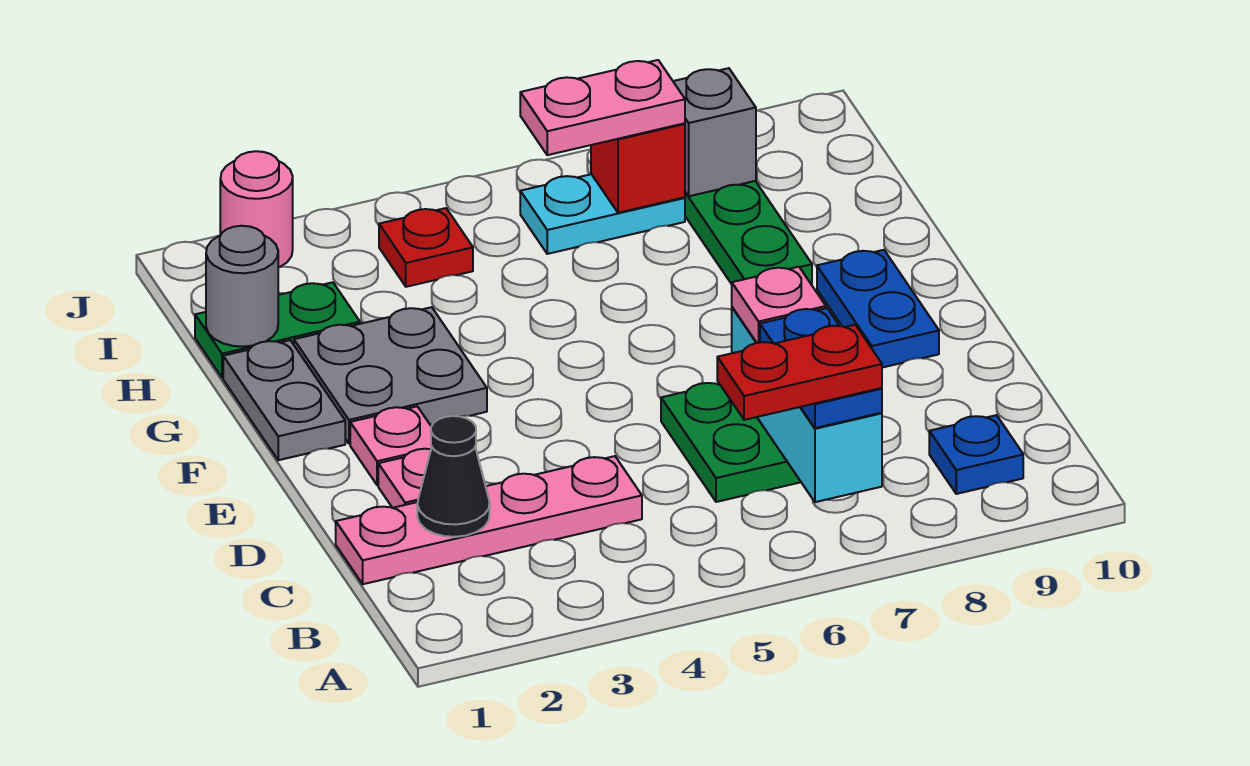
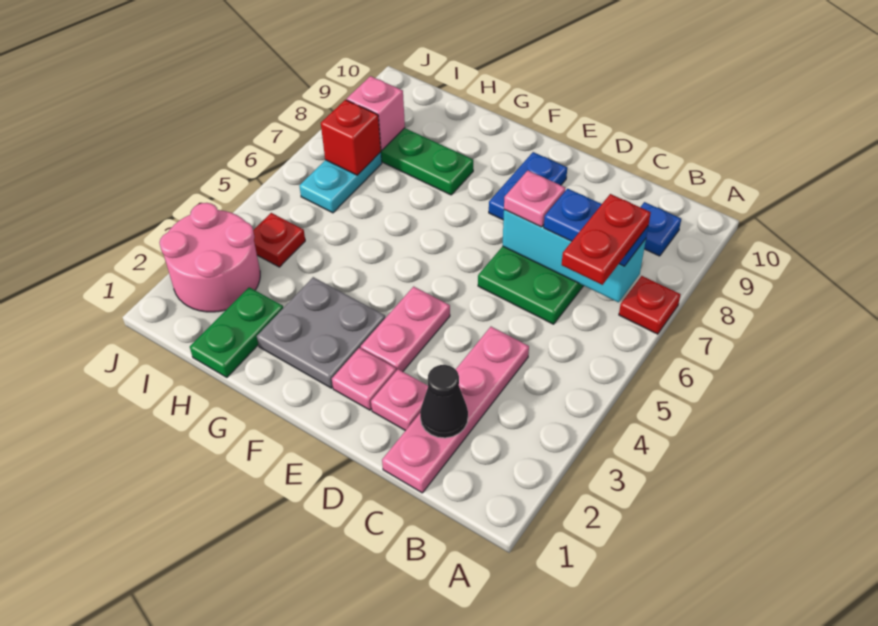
none -> red plate A7 level 1
blue plate E9:F9 level 1 -> blue plate E8:E9 level 1
grey plate F1:G1 level 1 -> none
grey round brick H1 level 2 -> none
pink plate I6:I7 level 3 -> pink plate E3:E4 level 1
grey brick I8 level 2 -> pink brick I8 level 2
pink round brick J2 level 1 -> pink round brick I2:J3 level 1

